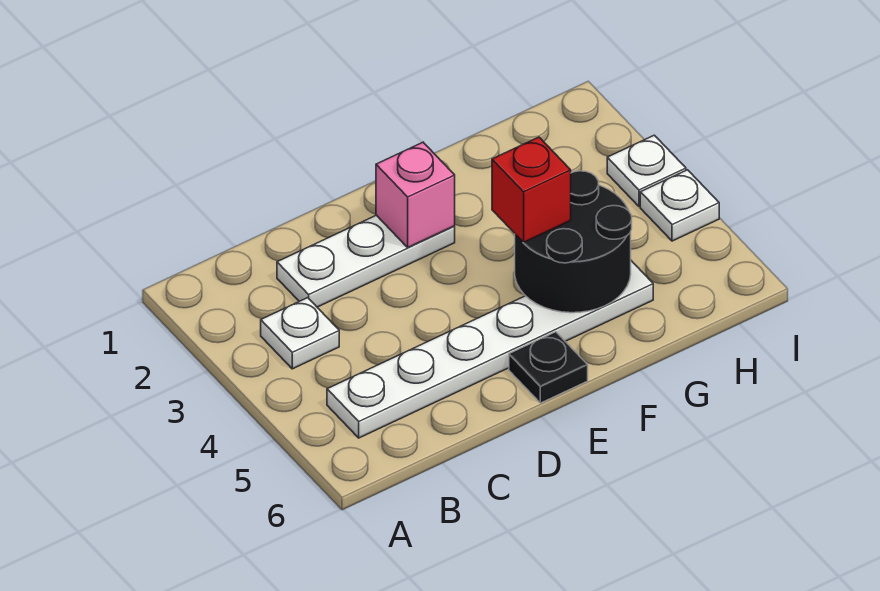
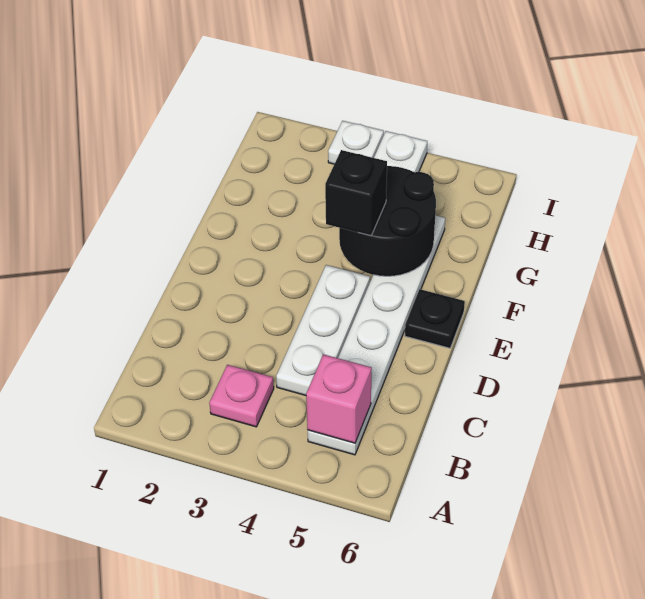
white plate B3 level 1 -> pink plate B3 level 1
white plate C2:E2 level 1 -> white plate C4:E4 level 1
pink brick E2 level 2 -> pink brick B5 level 2
red brick F4 level 3 -> black brick F4 level 3

